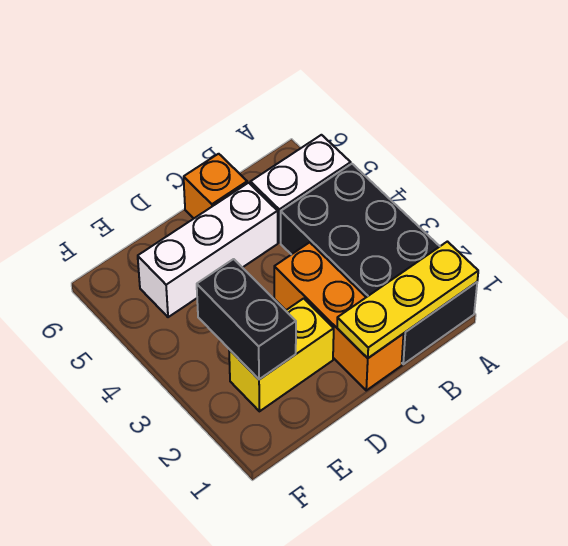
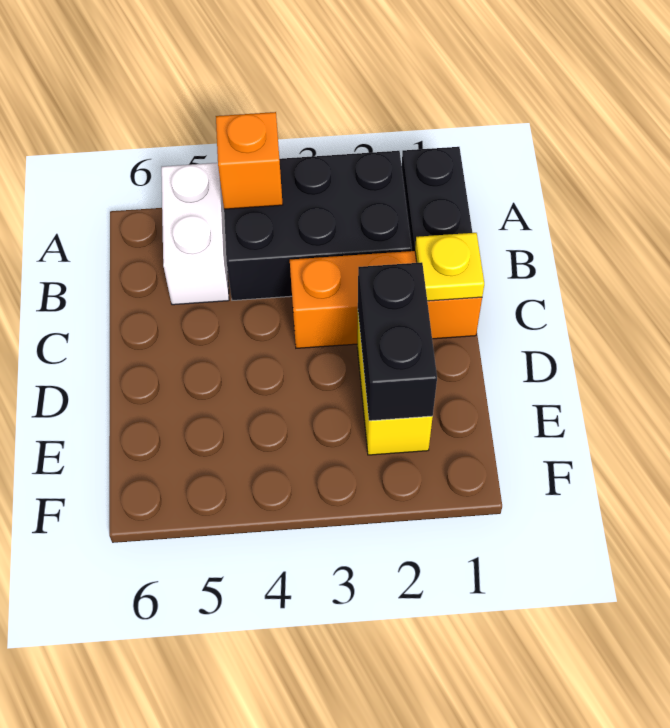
yellow plate A1:C1 level 2 -> yellow plate C1 level 2
white brick C5:E5 level 1 -> none
orange brick C6 level 1 -> orange brick A4 level 2
black brick E2:E3 level 2 -> black brick D2:E2 level 2

